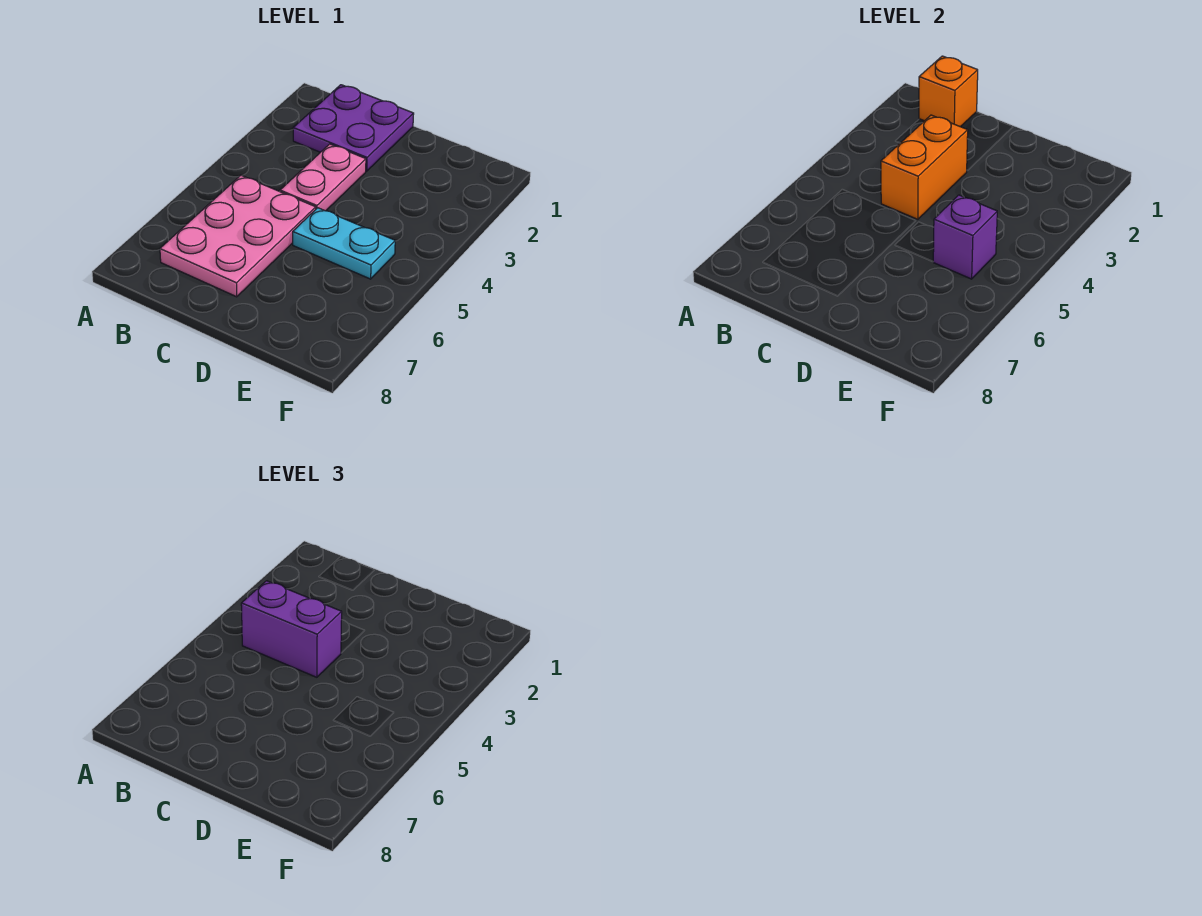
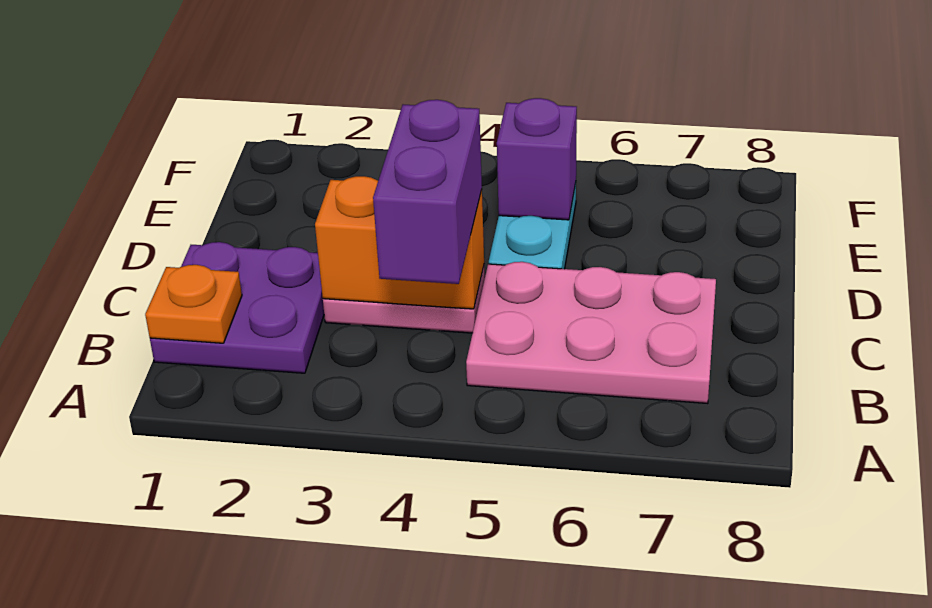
orange brick B1 level 2 -> orange plate B1 level 2

